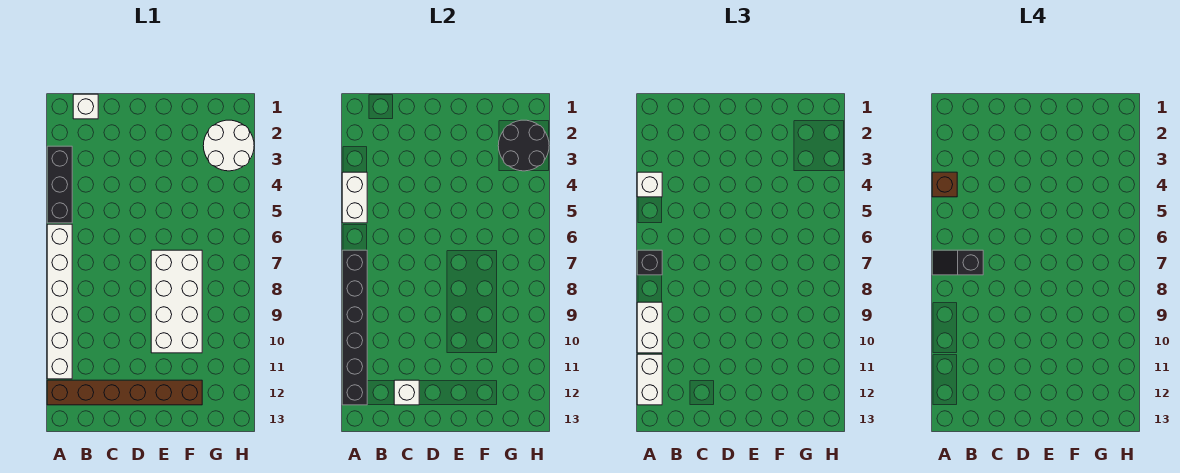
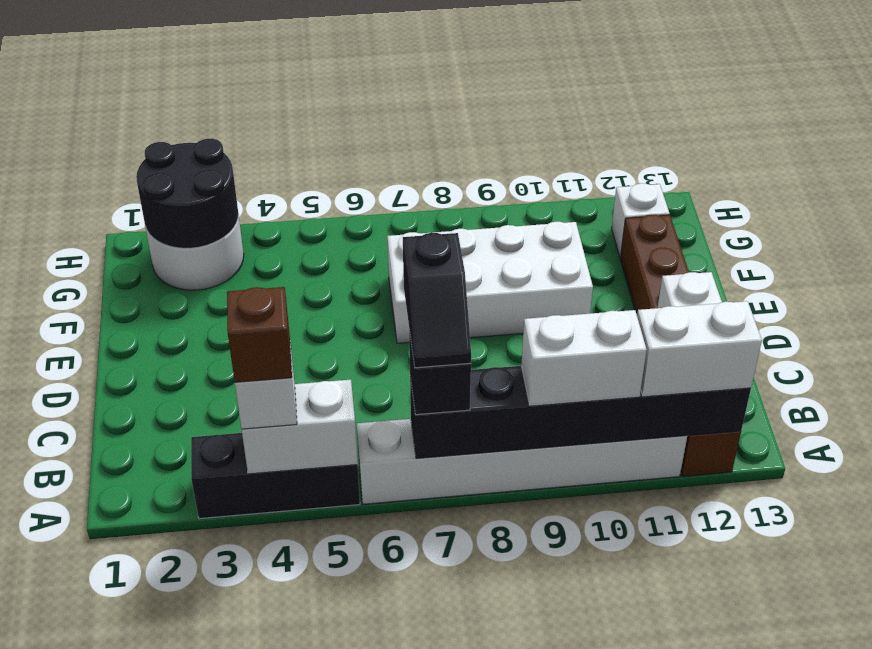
white brick B1 level 1 -> white brick G12 level 1

